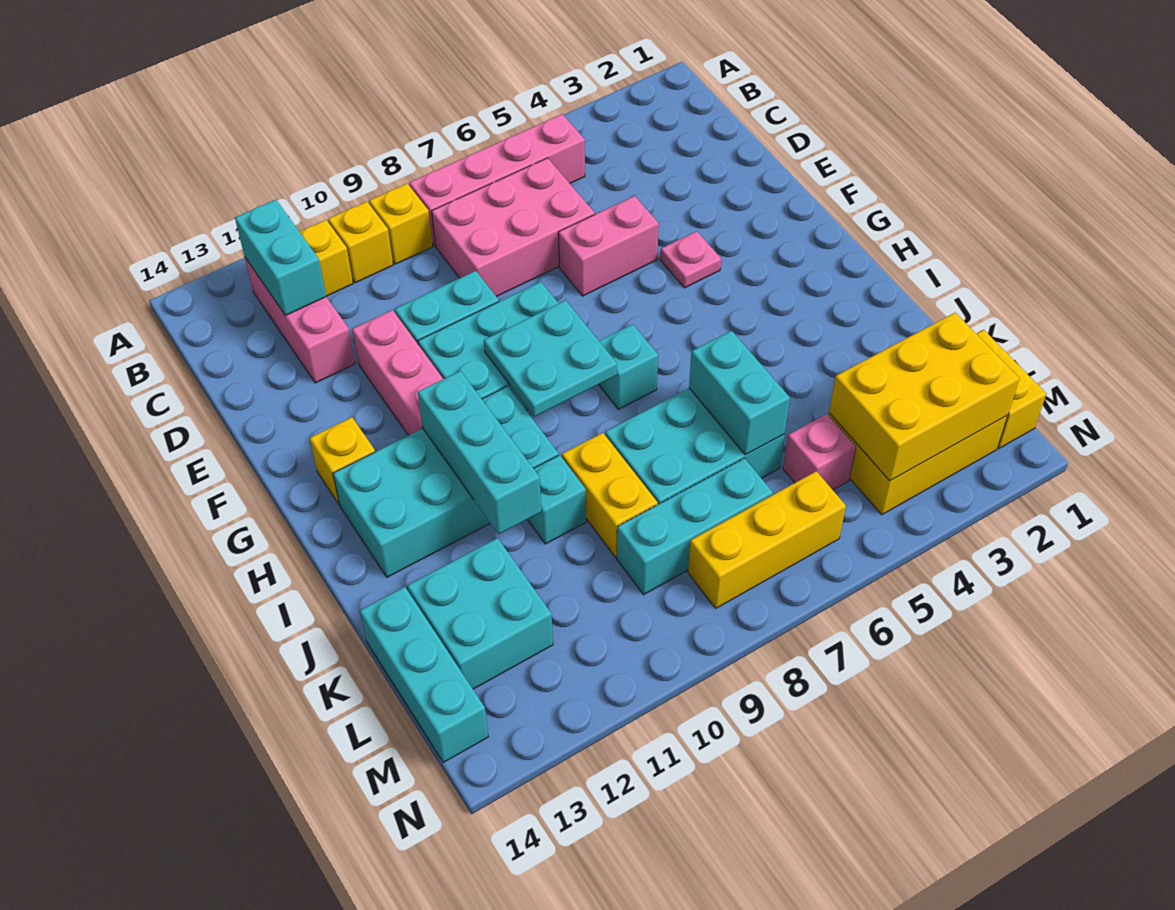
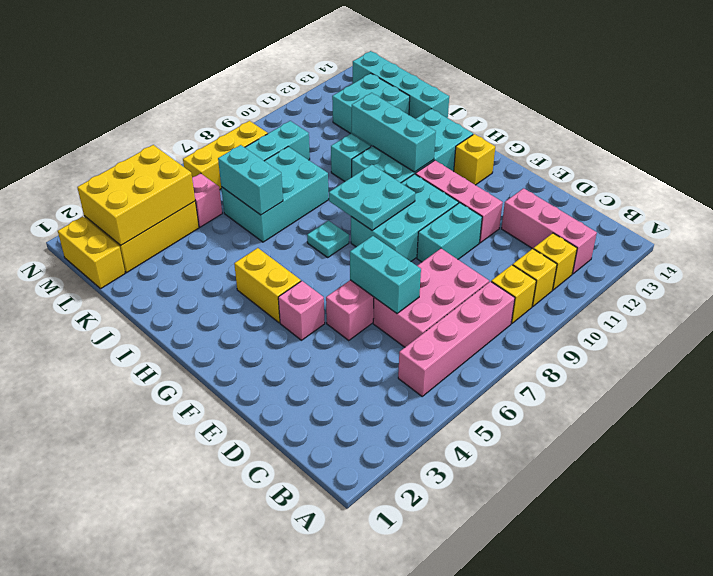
cyan brick B12:C12 level 2 -> cyan brick D6:E6 level 2
pink plate F4 level 1 -> pink brick F4 level 1
cyan brick H7 level 1 -> cyan plate H7 level 1
yellow brick J9:K9 level 1 -> yellow brick G4:H4 level 1
cyan brick K14:M14 level 1 -> cyan brick J14:M14 level 1

